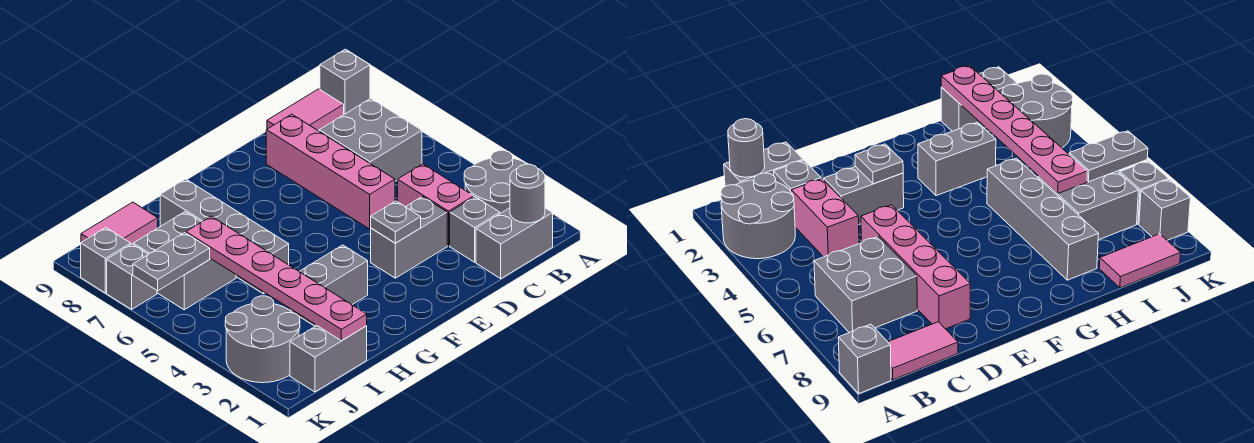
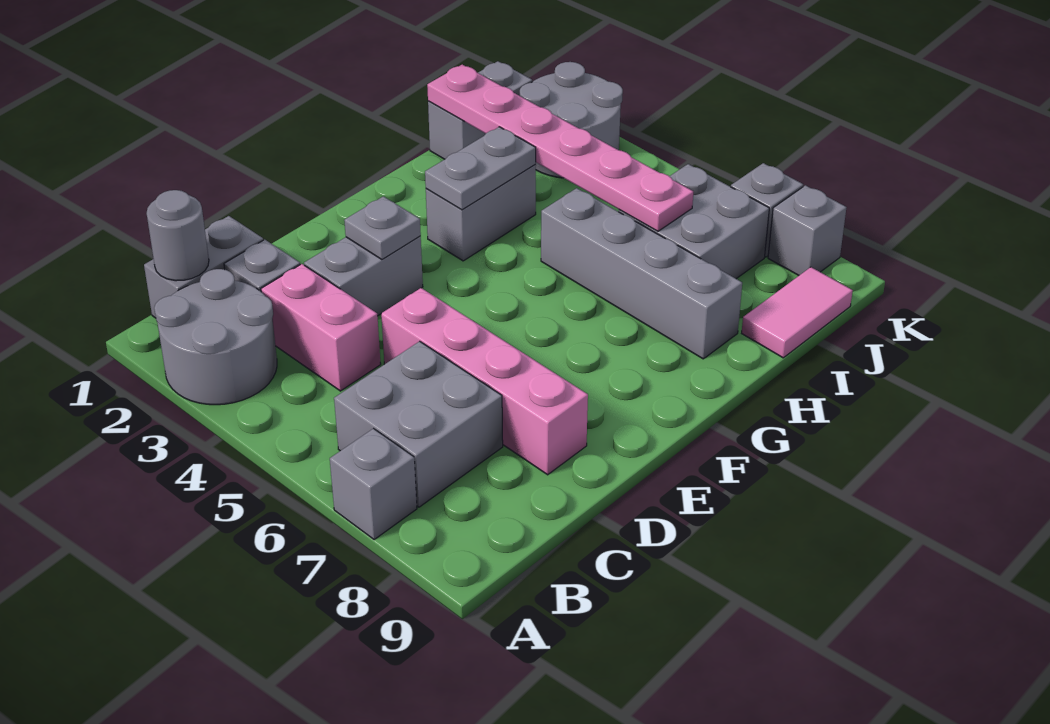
grey brick A9 level 1 -> grey brick A7 level 1
pink tile B9:C9 level 1 -> none
grey plate J6:K6 level 2 -> grey plate G3:H3 level 2

